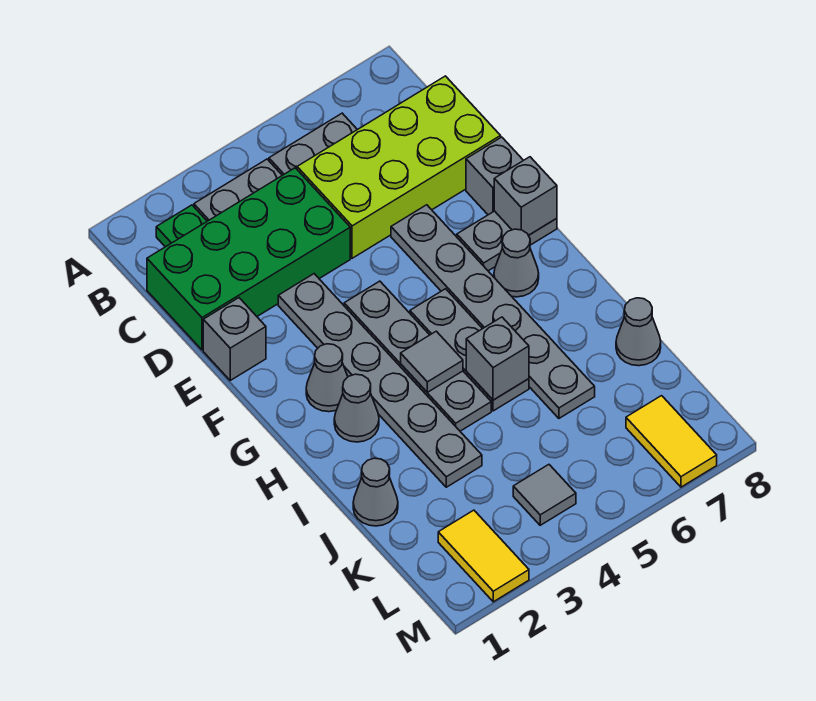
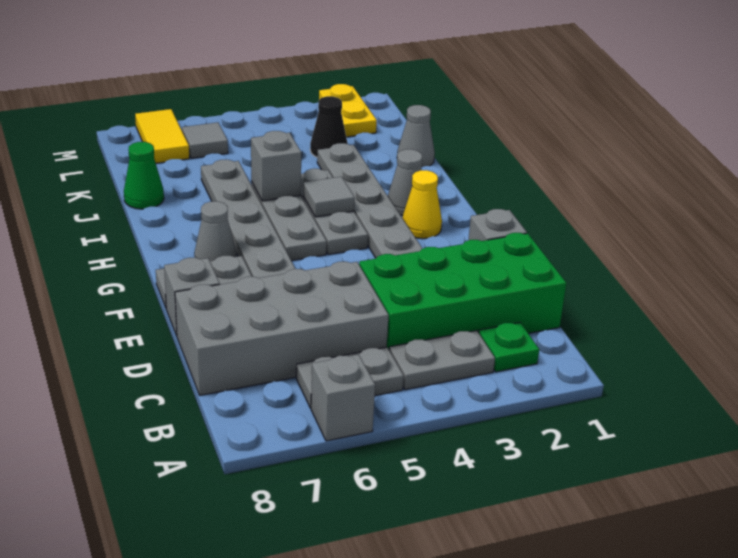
lime brick C5:D8 level 1 -> grey brick C5:D8 level 1
grey plate F4:I4 level 1 -> grey plate G4:I4 level 1
grey brick F8 level 2 -> grey brick A6 level 1
grey cone G2 level 1 -> yellow cone G2 level 1
grey cone J8 level 1 -> green cone J8 level 1
none -> black cone K3 level 1
yellow tile L2:M2 level 1 -> yellow plate L2:M2 level 1
grey tile L4 level 1 -> grey tile L6 level 1

